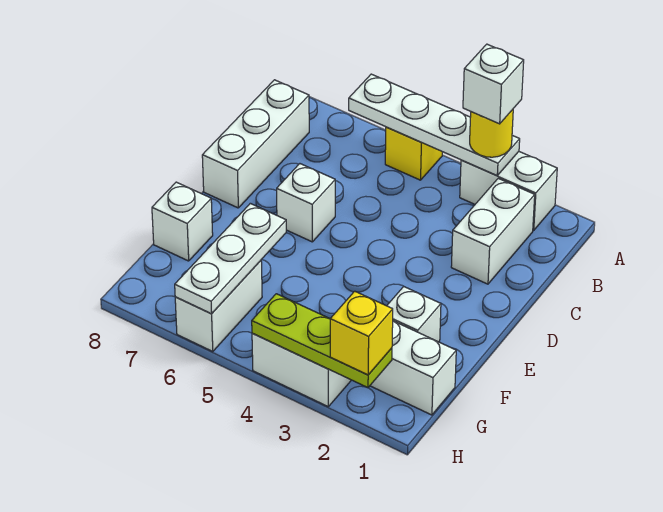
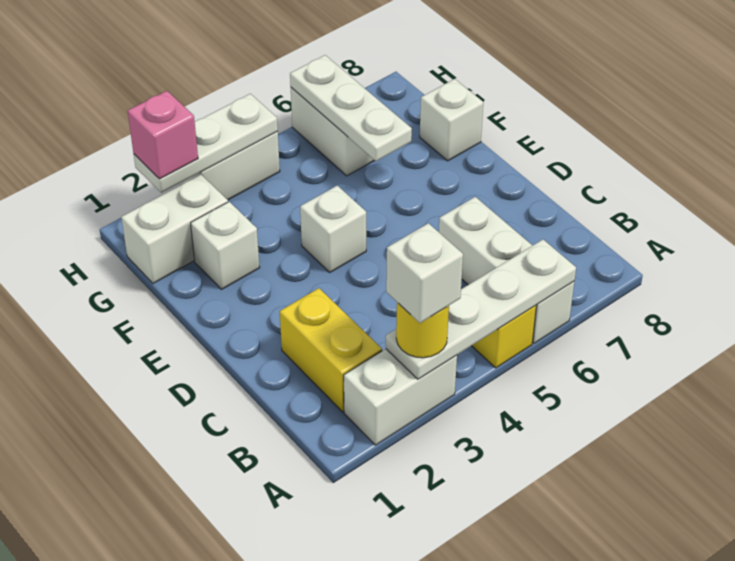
white brick B2:C2 level 1 -> yellow brick B2:C2 level 1
white brick B8:D8 level 1 -> white brick A6:C6 level 1
white brick D6 level 1 -> white brick E4 level 1
lime plate H2:H4 level 2 -> white plate H2:H4 level 2
yellow brick H2 level 3 -> pink brick H2 level 3

